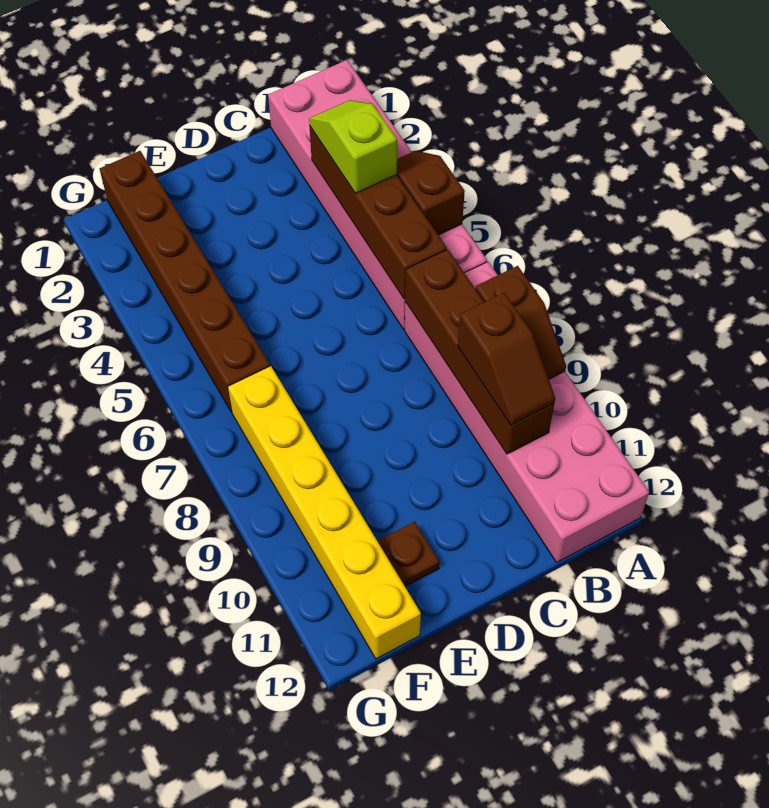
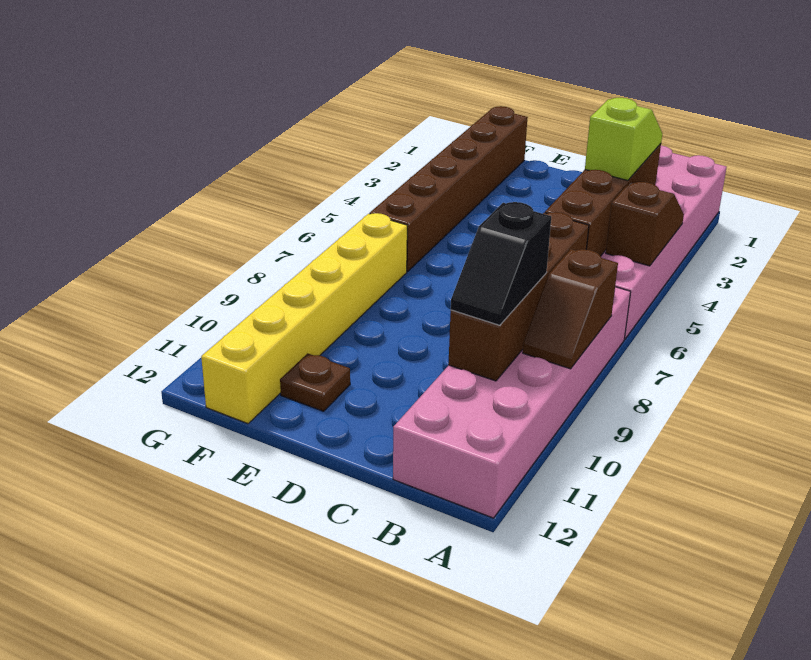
brown slope B9:B10 level 3 top 9 -> black slope B9:B10 level 3 top 9

